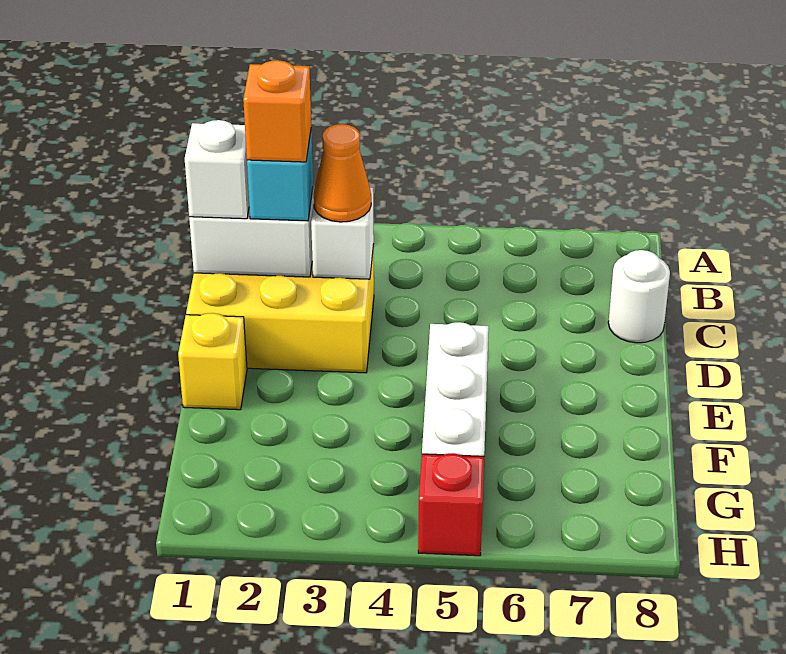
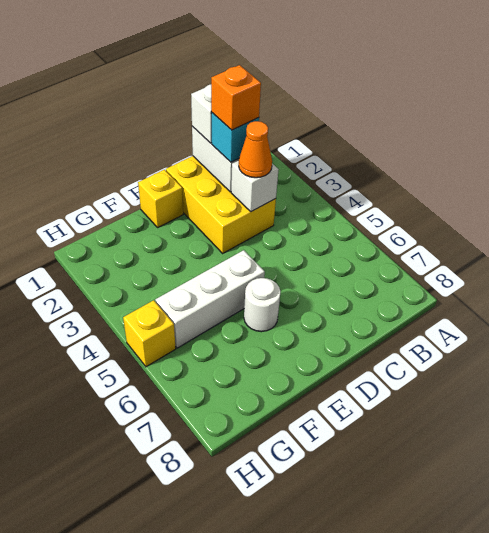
white round brick C8 level 1 -> white round brick E6 level 1
red brick H5 level 1 -> yellow brick H5 level 1

